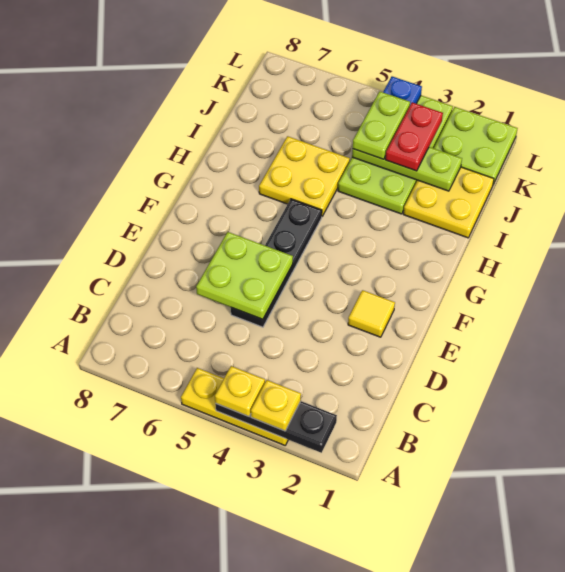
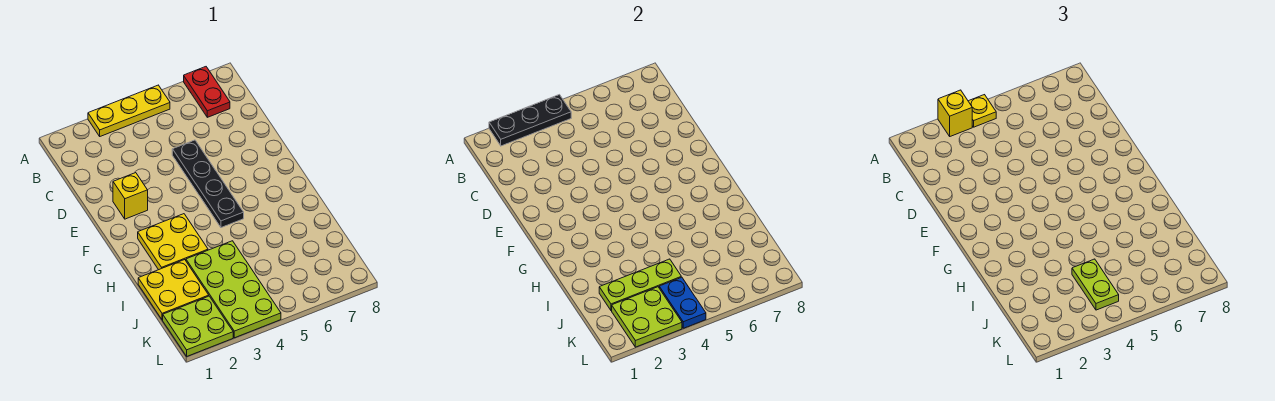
yellow plate A3 level 3 -> yellow brick A3 level 3
lime plate D5:E6 level 2 -> lime plate K2:L3 level 2
yellow tile E2 level 1 -> yellow brick E2 level 1
yellow plate H5:I6 level 1 -> yellow plate G2:H3 level 1
red plate J3:K3 level 3 -> red plate A7:B7 level 1

